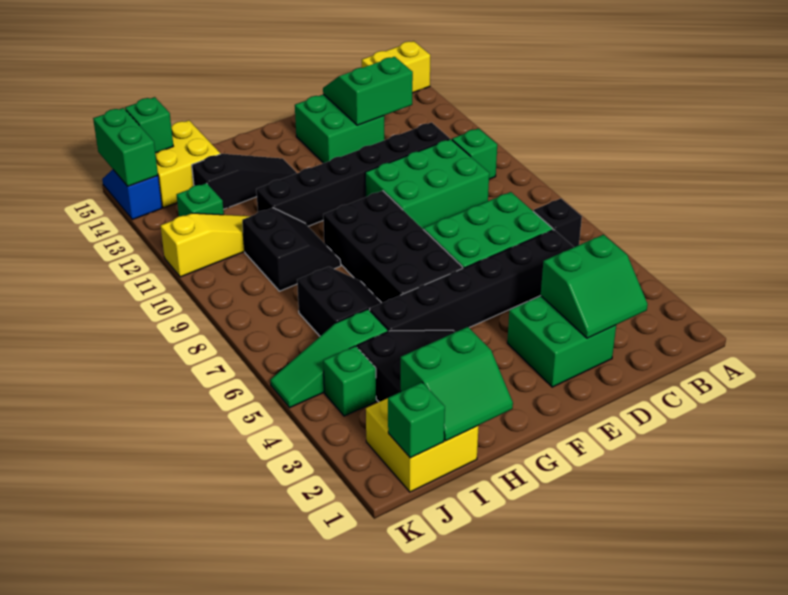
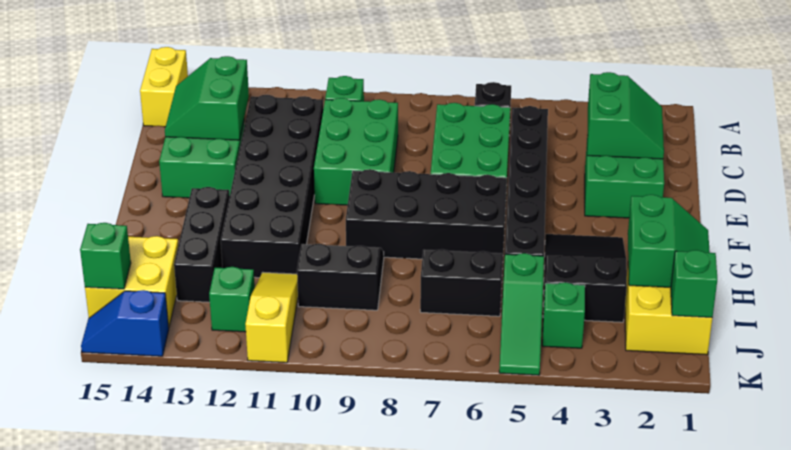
black brick C11:H11 level 1 -> black brick C11:H12 level 1
black slope G13:I13 level 1 top I -> black brick G13:I13 level 1
green brick K14:K15 level 2 -> none

